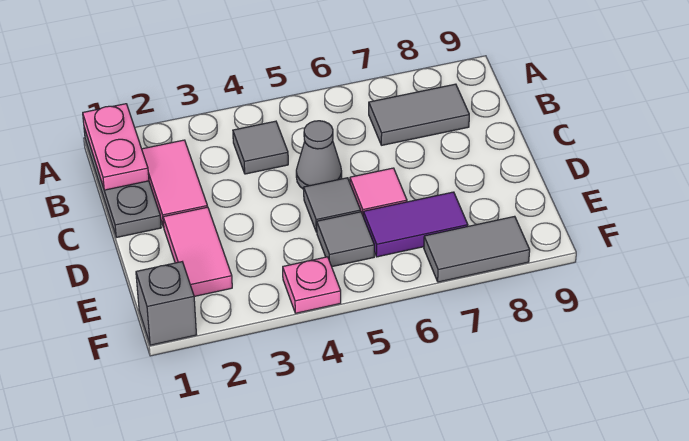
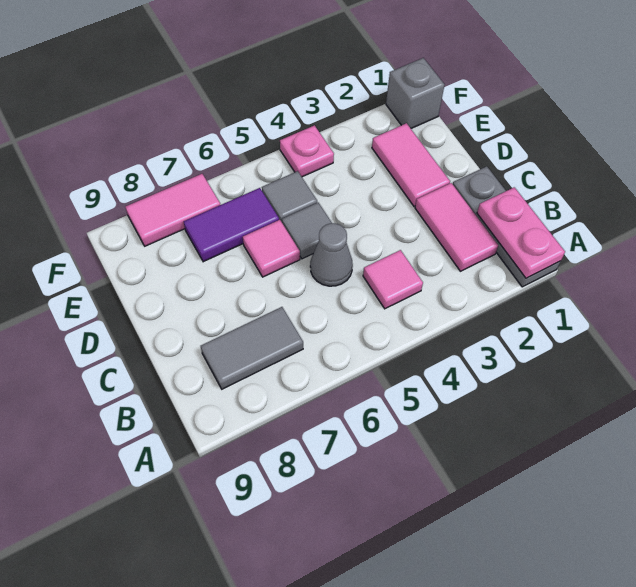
grey tile B4 level 1 -> pink tile B4 level 1
grey tile F7:F8 level 1 -> pink tile F7:F8 level 1

